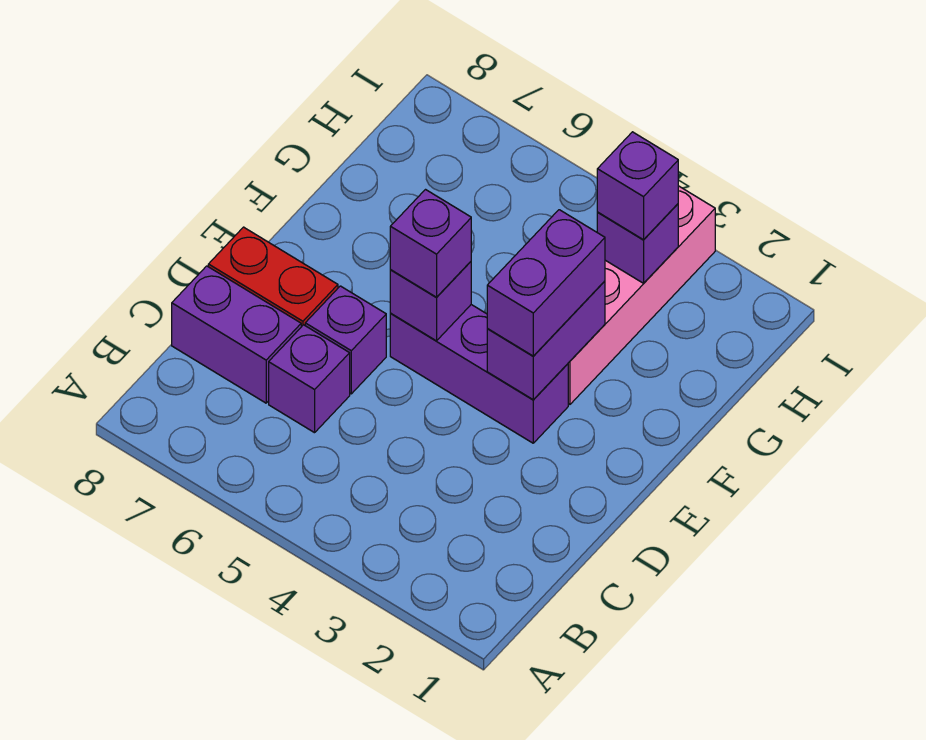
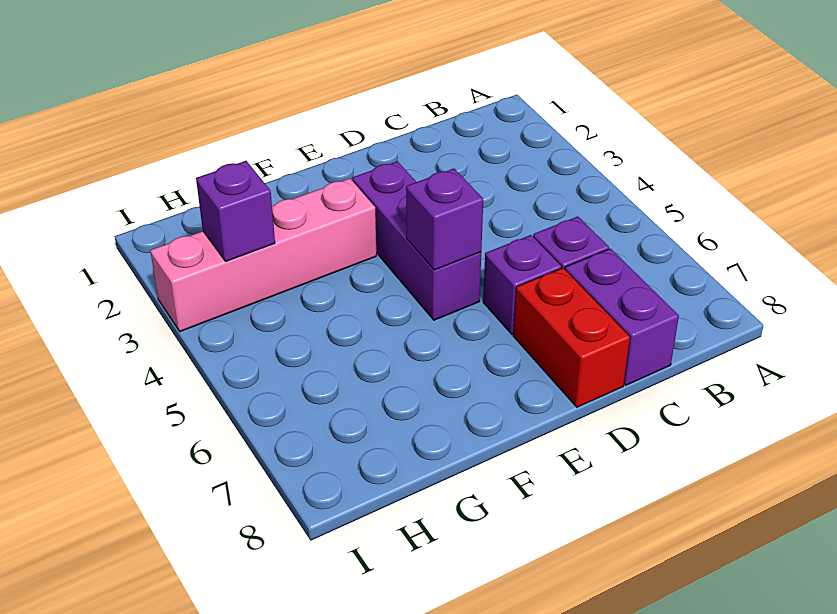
purple brick E3:F3 level 2 -> none
purple brick E3:F3 level 3 -> none
purple brick E5 level 3 -> none
purple brick H3 level 3 -> none

